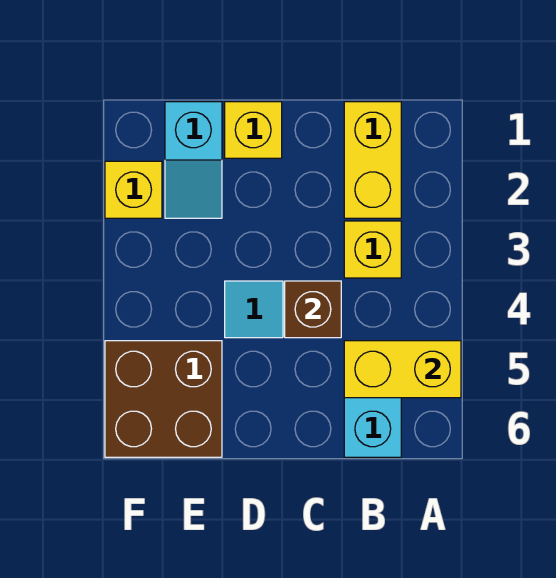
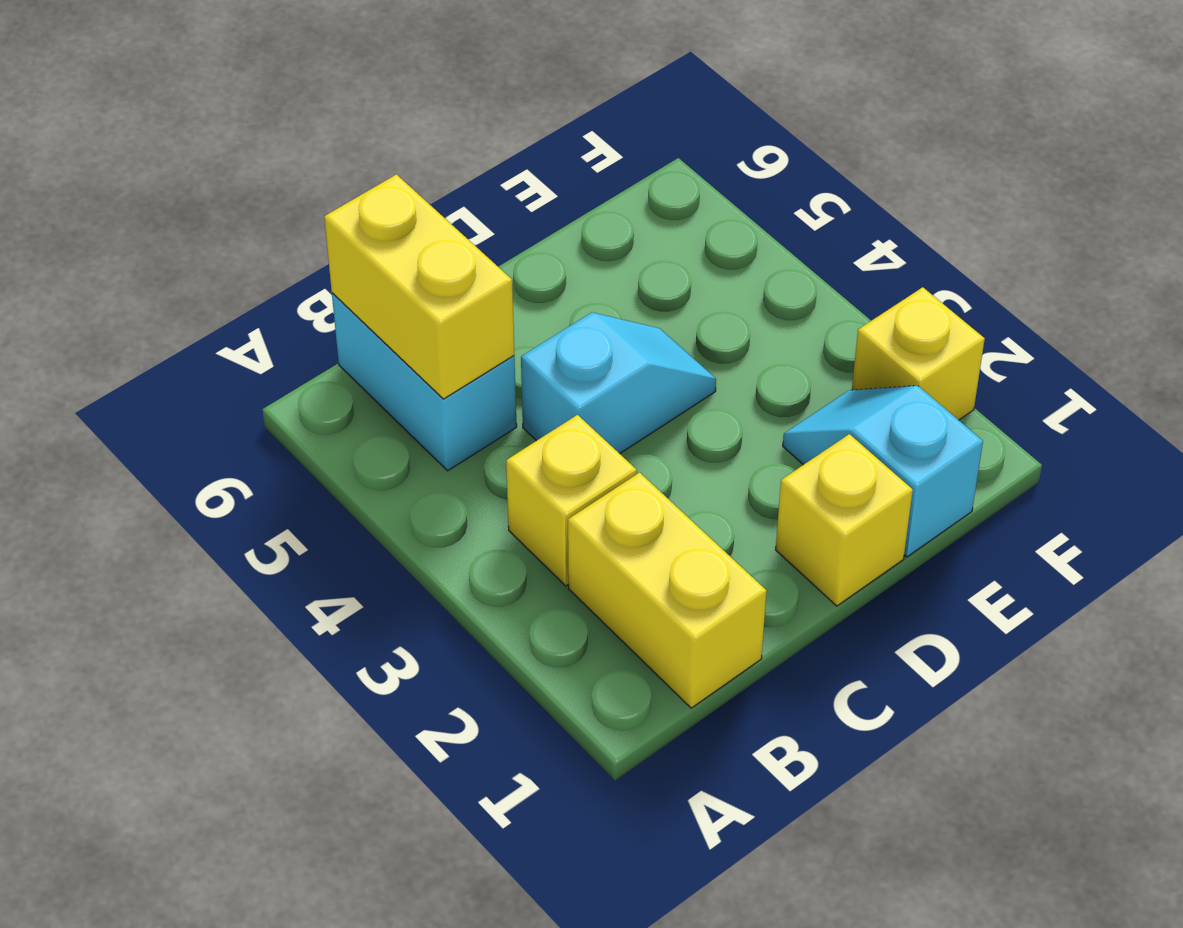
yellow brick A5:B5 level 2 -> yellow brick B5:B6 level 2
brown brick C4 level 2 -> none
brown brick E5:F6 level 1 -> none

